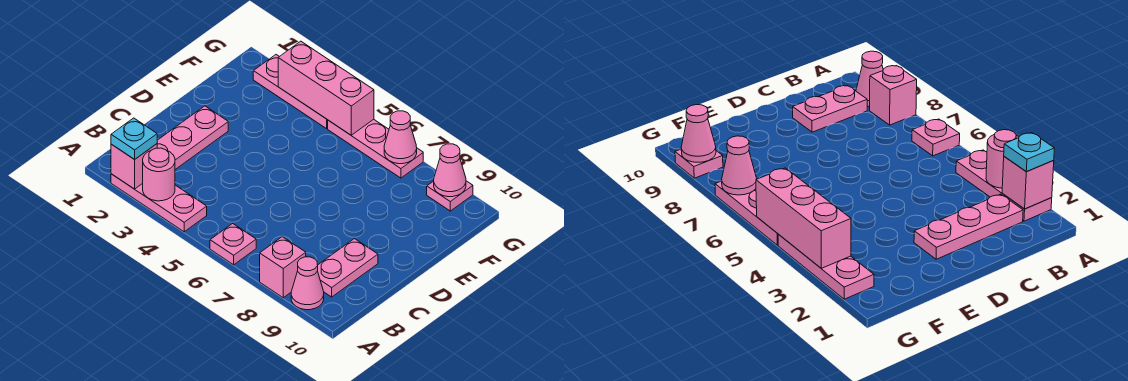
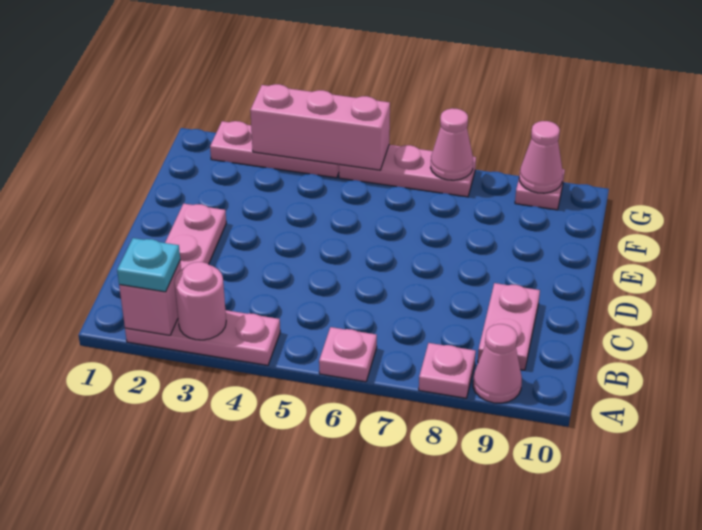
pink brick A8 level 1 -> pink plate A8 level 1

